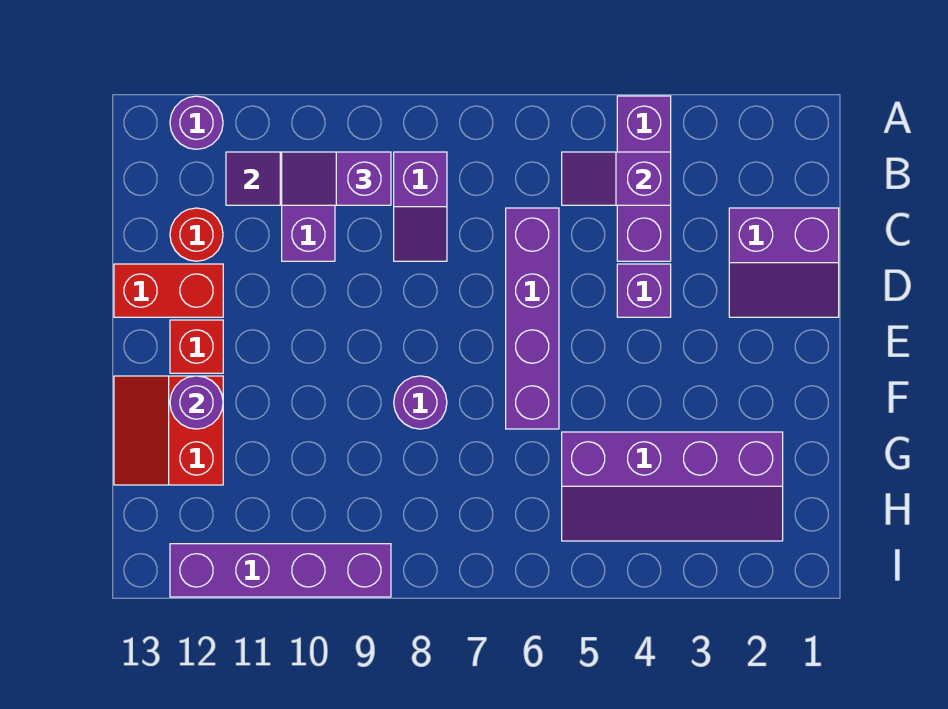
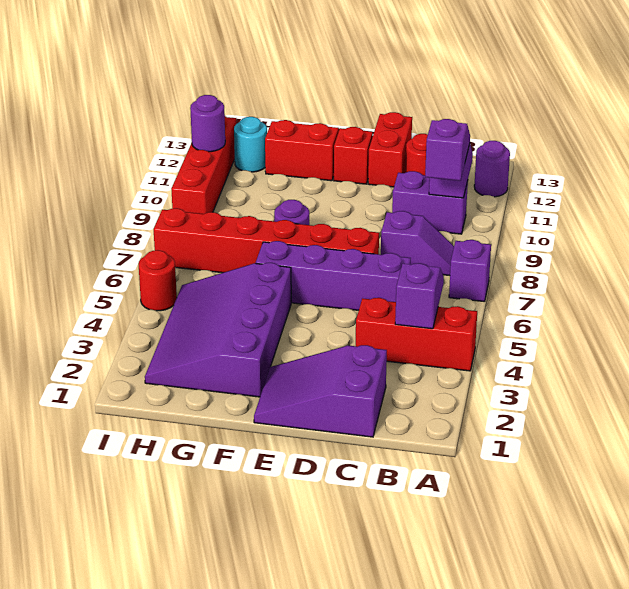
purple brick A4:C4 level 1 -> red brick A4:C4 level 1
purple slope B8:C8 level 1 top B -> purple slope B8:C8 level 1 top C
purple slope C1:D2 level 1 top C -> purple slope C1:E2 level 1 top C
purple brick D4 level 1 -> purple brick A7 level 1
none -> red brick D7:I7 level 1
purple round brick F12 level 2 -> purple round brick I11 level 2
purple slope G2:H5 level 1 top G -> purple slope F2:H5 level 1 top F
none -> cyan round brick H12 level 1
none -> red round brick I5 level 1
purple brick I9:I12 level 1 -> red brick I9:I12 level 1

